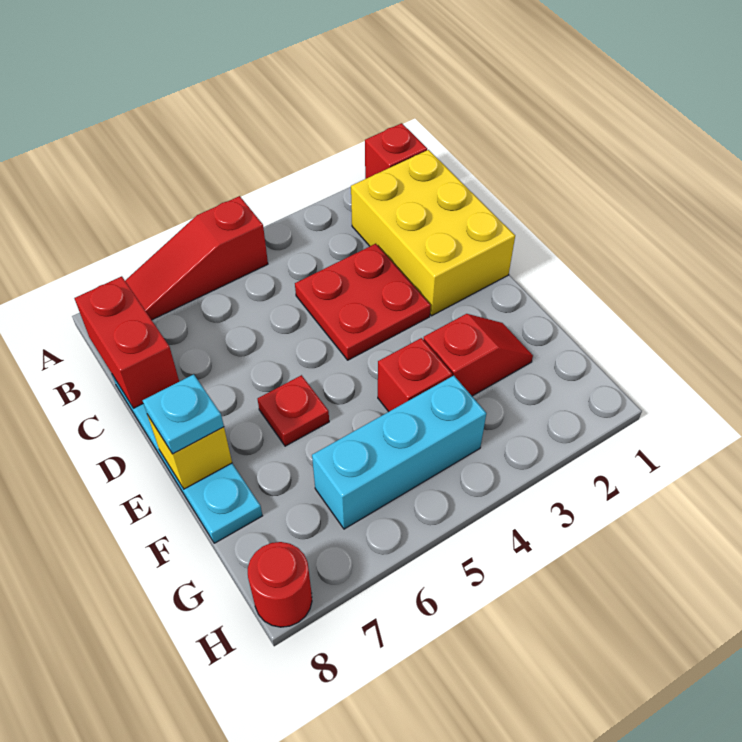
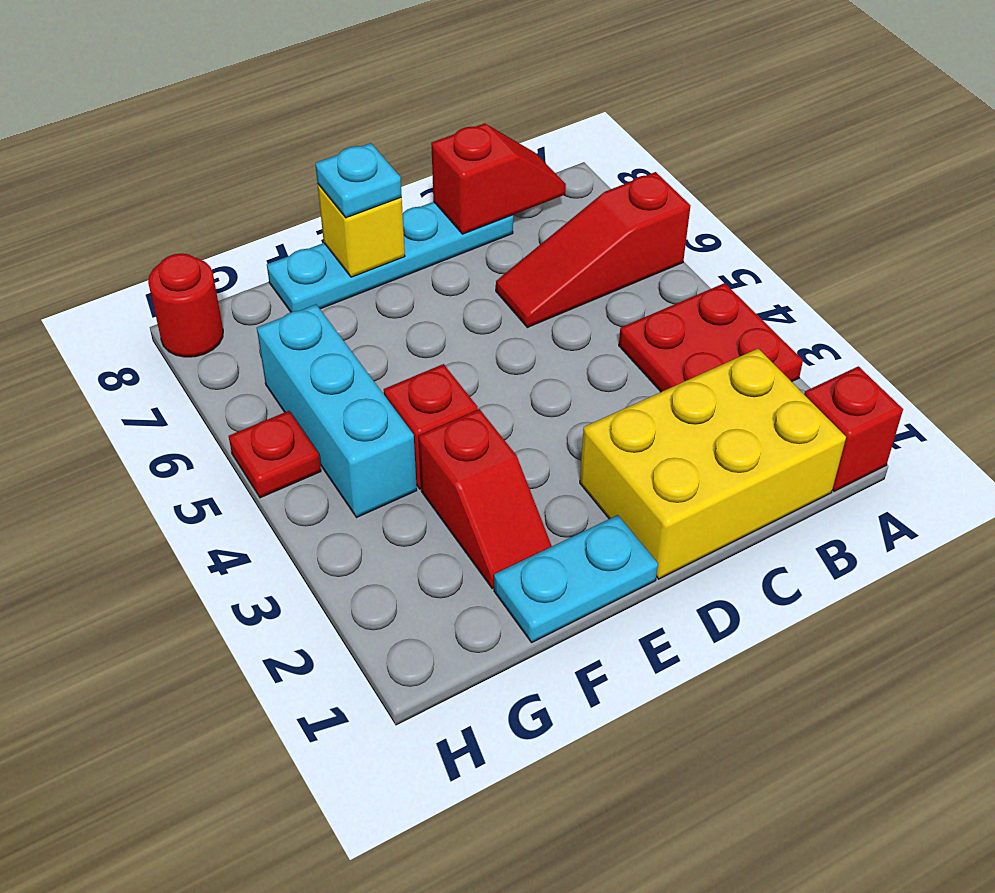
red slope A5:A7 level 1 top 5 -> red slope A6:C6 level 1 top A
red brick B8:C8 level 2 -> red slope B8:C8 level 2 top C
red plate C3:D4 level 1 -> red plate A3:B4 level 1
none -> cyan plate E1:F1 level 1
red plate E6 level 1 -> red plate H5 level 1

